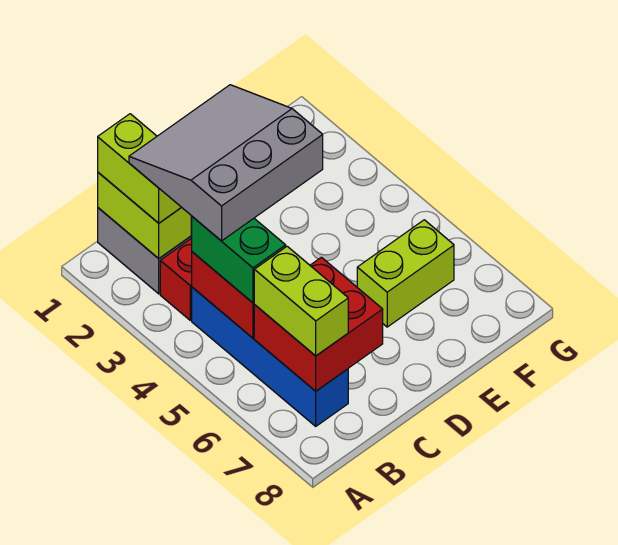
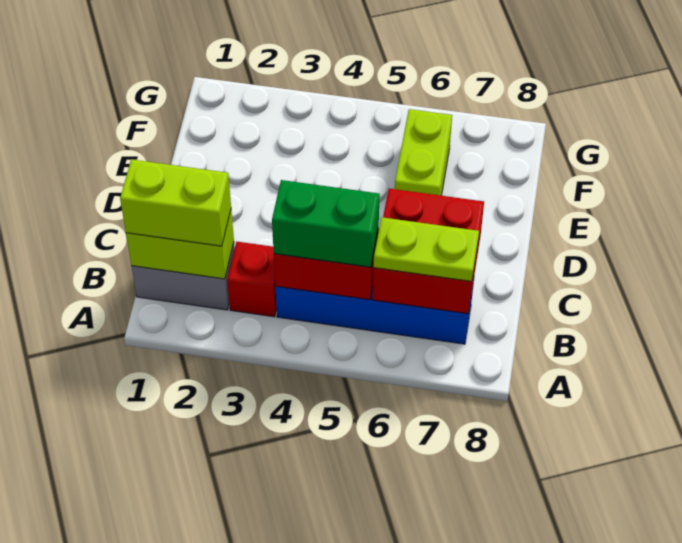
grey slope B2:D4 level 4 top 4 -> none
lime brick B6:B7 level 3 -> lime plate B6:B7 level 3

